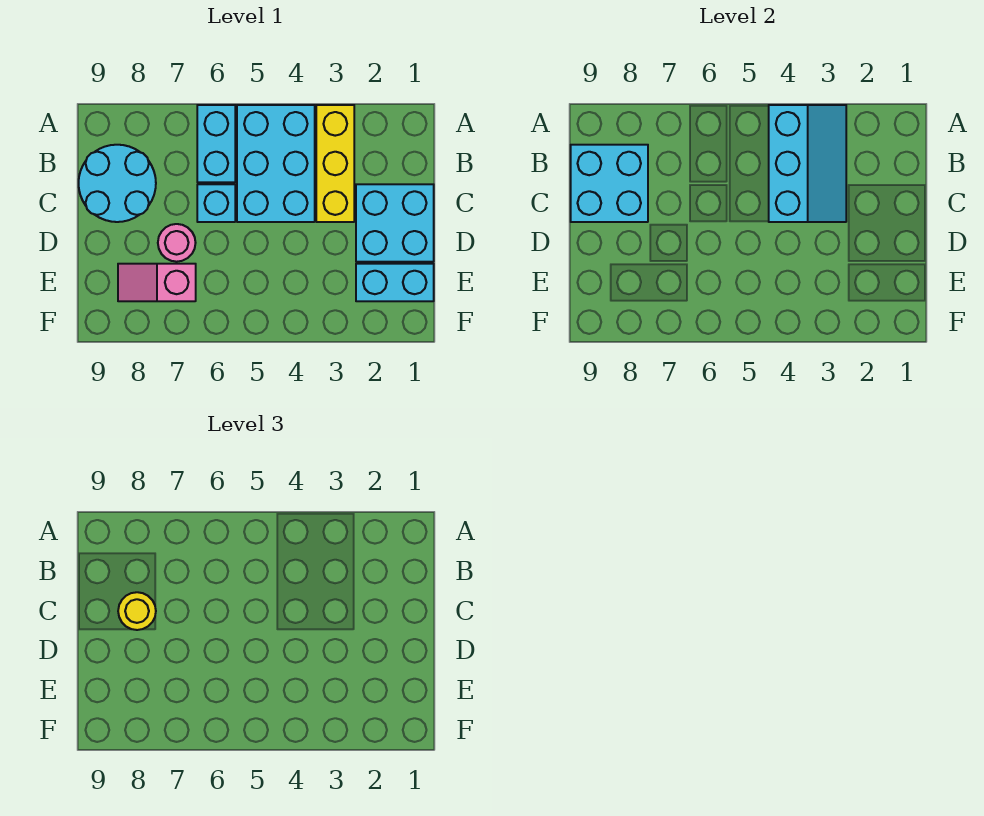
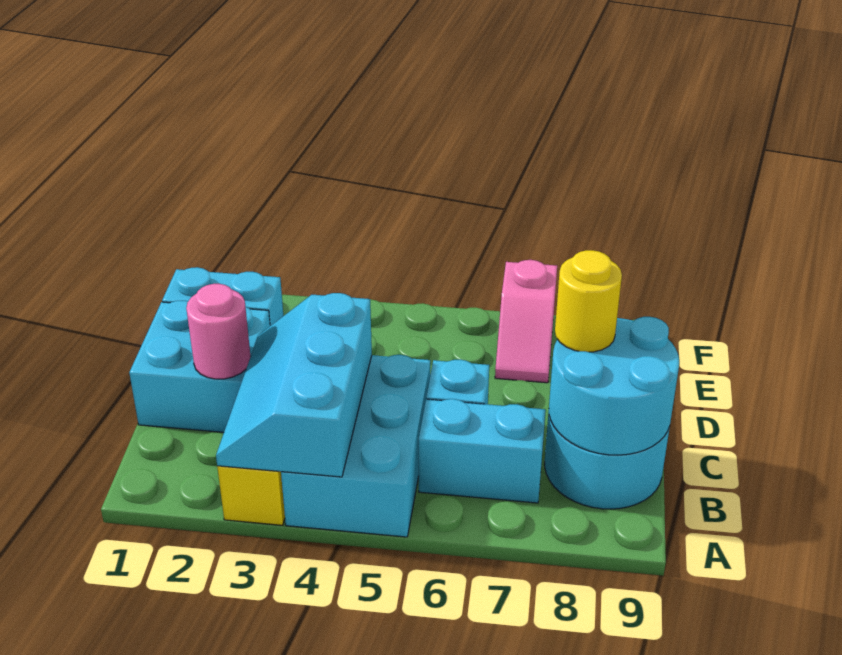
cyan brick A6:B6 level 1 -> cyan brick B6:B7 level 1
cyan brick B8:C9 level 2 -> cyan round brick B8:C9 level 2
pink round brick D7 level 1 -> pink round brick C2 level 2
pink slope E7:E8 level 1 top 7 -> pink slope E7:F7 level 1 top F

